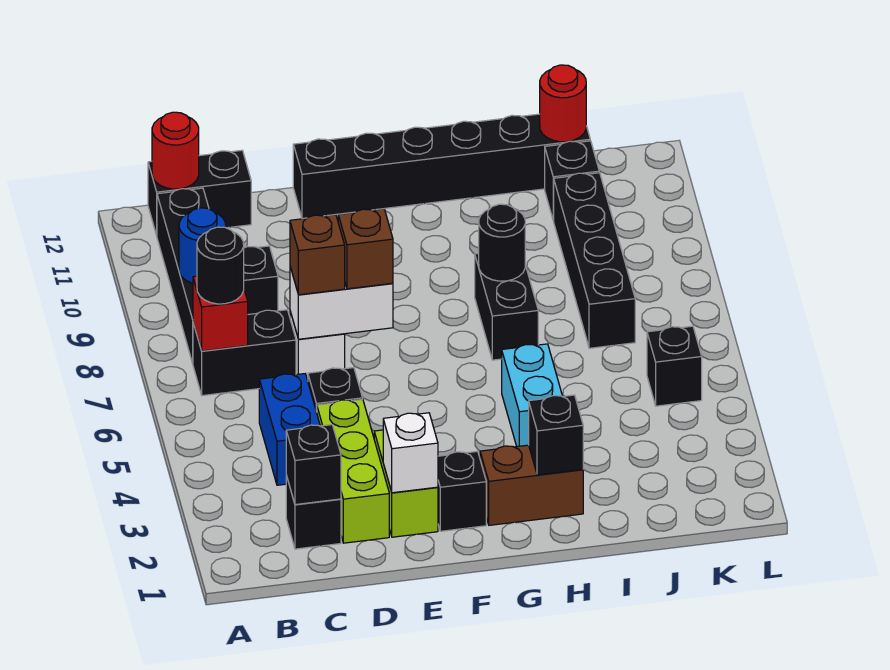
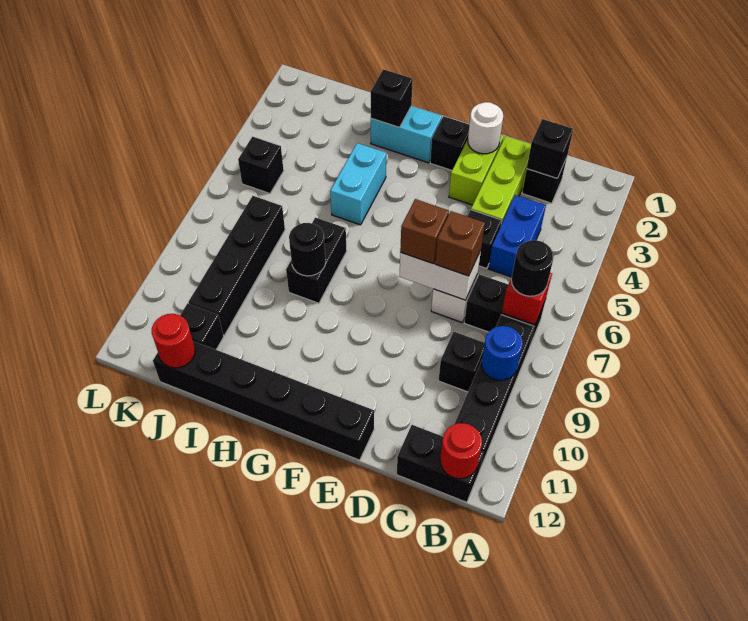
white brick E2 level 2 -> white round brick E2 level 2
brown brick G2:H2 level 1 -> cyan brick G2:H2 level 1

